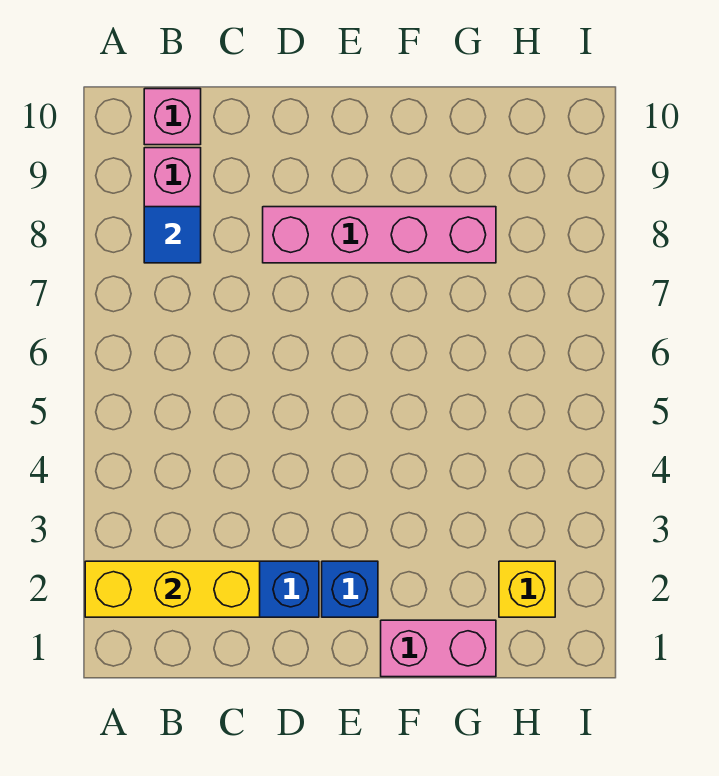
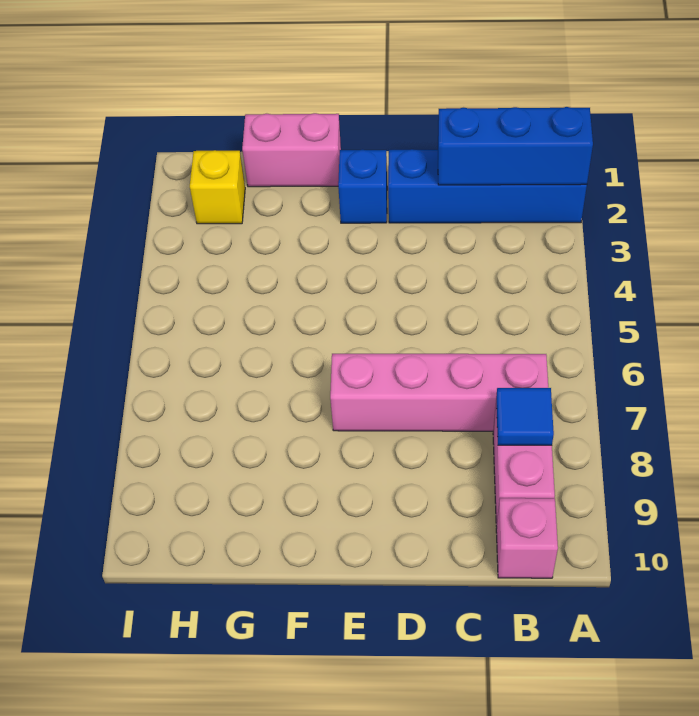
yellow brick A2:C2 level 2 -> blue brick A2:C2 level 2
pink brick D8:G8 level 1 -> pink brick B7:E7 level 1

